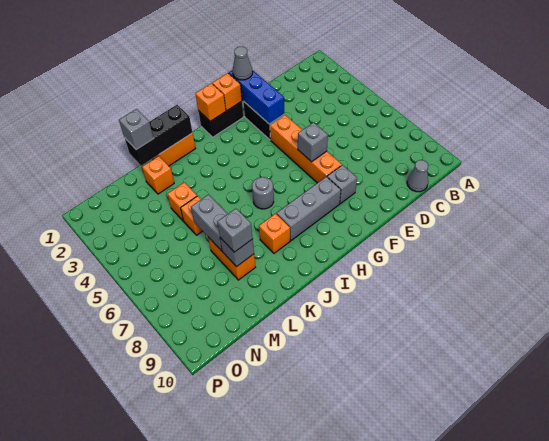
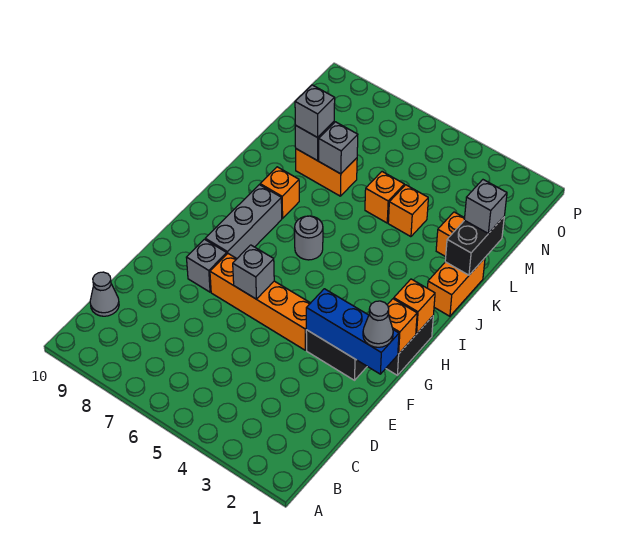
black brick J1:L1 level 2 -> black brick K1:L1 level 2
grey brick L6:L7 level 2 -> grey brick L7 level 2

